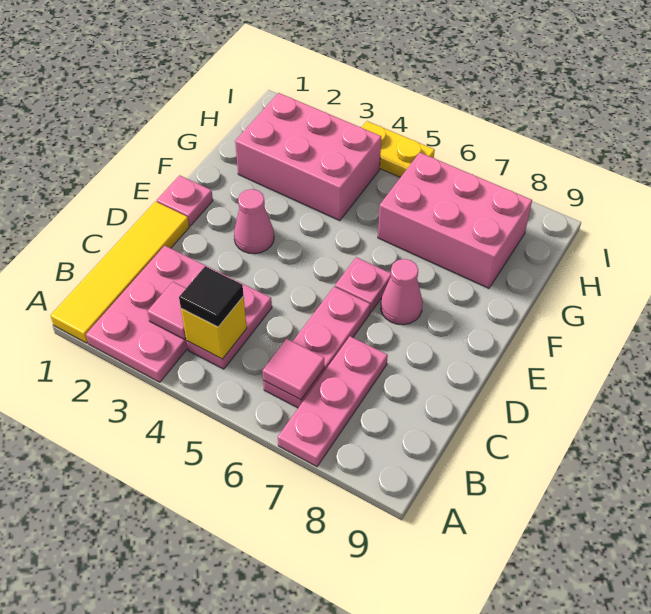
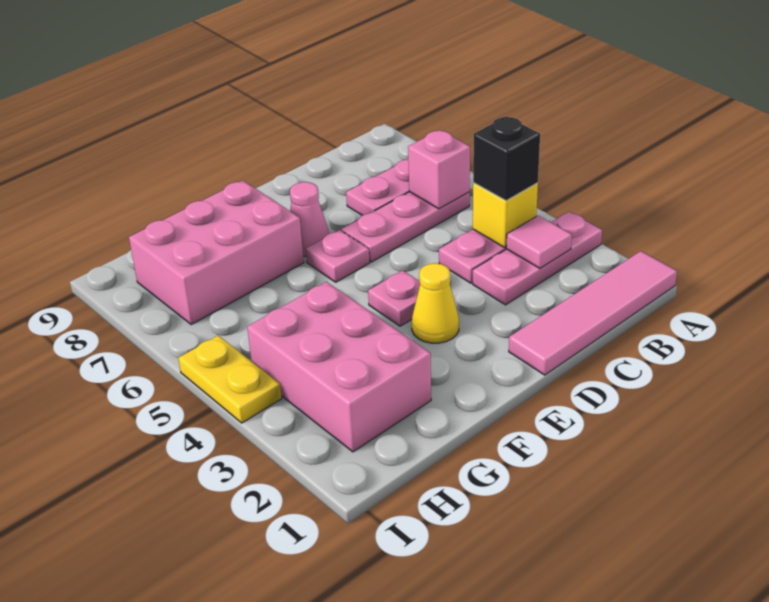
yellow tile A1:D1 level 1 -> pink tile A1:D1 level 1
pink plate A2:C3 level 1 -> pink plate A3:C3 level 1
black tile B4 level 3 -> black brick B4 level 3
pink tile B6 level 2 -> pink brick B6 level 2
pink plate E1 level 1 -> pink plate E4 level 1
pink cone E3 level 1 -> yellow cone E3 level 1
pink brick G6:H8 level 1 -> pink brick F7:H8 level 1

